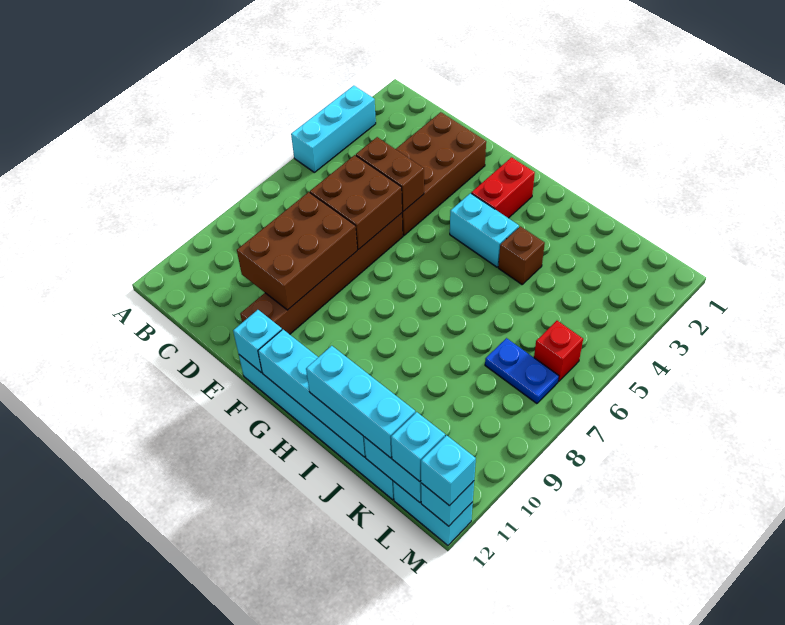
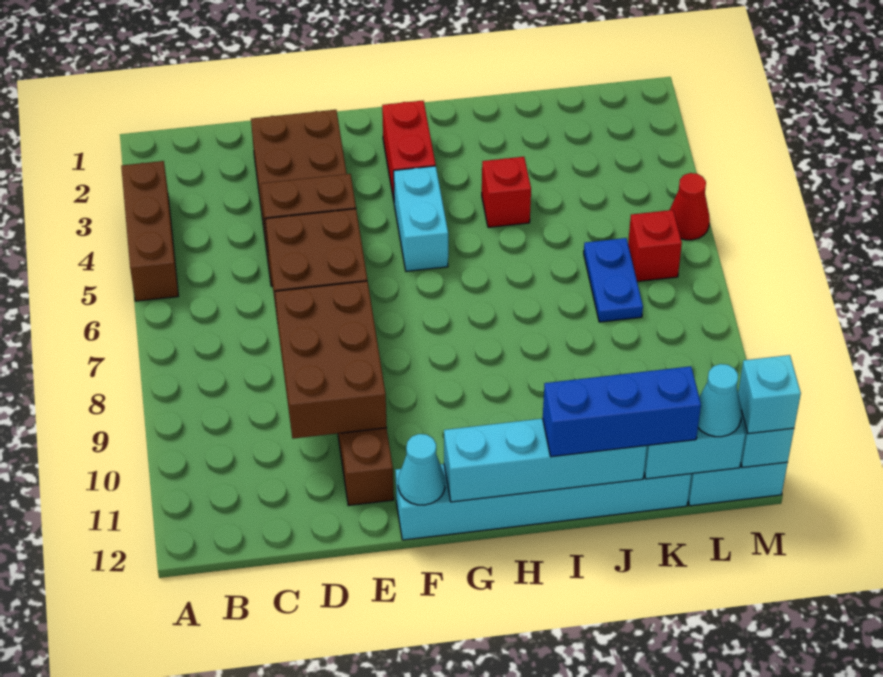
cyan brick A3:A5 level 1 -> brown brick A3:A5 level 1
cyan brick F12 level 2 -> cyan cone F12 level 2
cyan brick G4:H4 level 1 -> cyan brick G4:G5 level 1
brown brick I4 level 1 -> red brick I4 level 1
cyan brick I12:K12 level 3 -> blue brick I12:K12 level 3
blue plate K7:L7 level 1 -> blue plate K6:K7 level 1
cyan brick L12 level 3 -> cyan cone L12 level 3
none -> red cone M5 level 1

